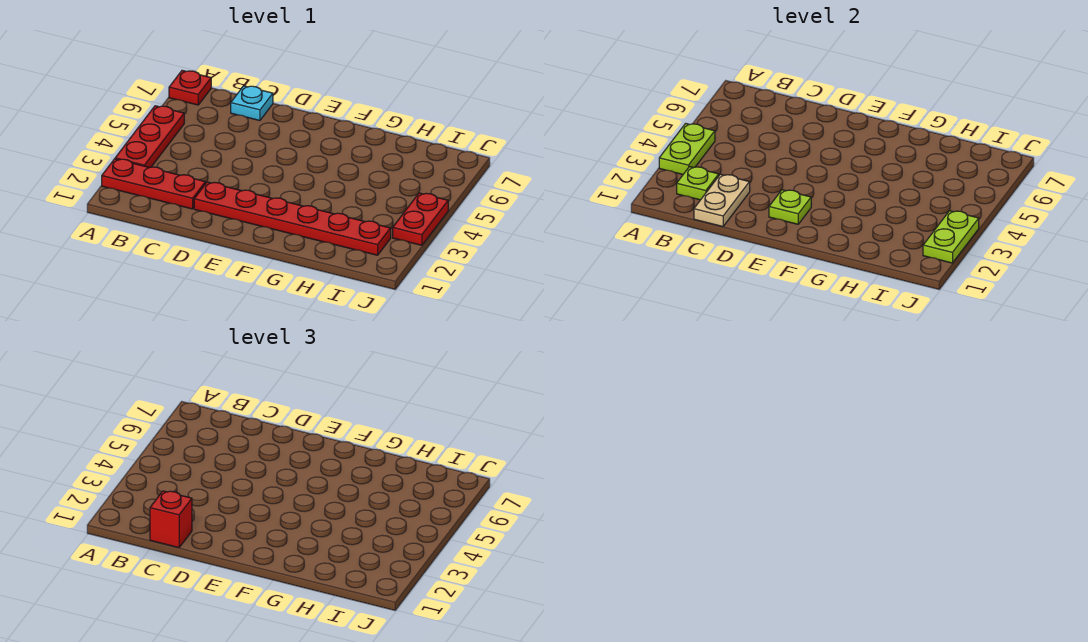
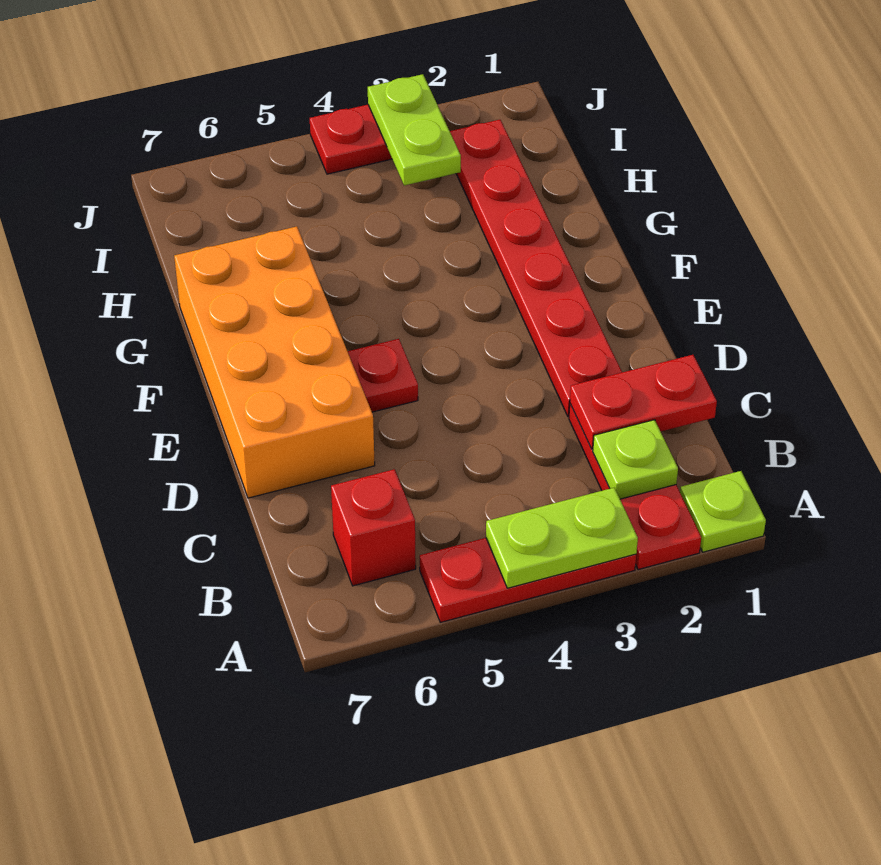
red plate A7 level 1 -> red plate E5 level 1
tan plate C1:C2 level 2 -> red plate C1:C2 level 2
red brick C1 level 3 -> red brick B6 level 1
cyan plate C7 level 1 -> none
none -> orange brick D6:G7 level 1
lime plate E2 level 2 -> lime plate A1 level 1
lime plate J2:J3 level 2 -> lime plate I3:J3 level 2

